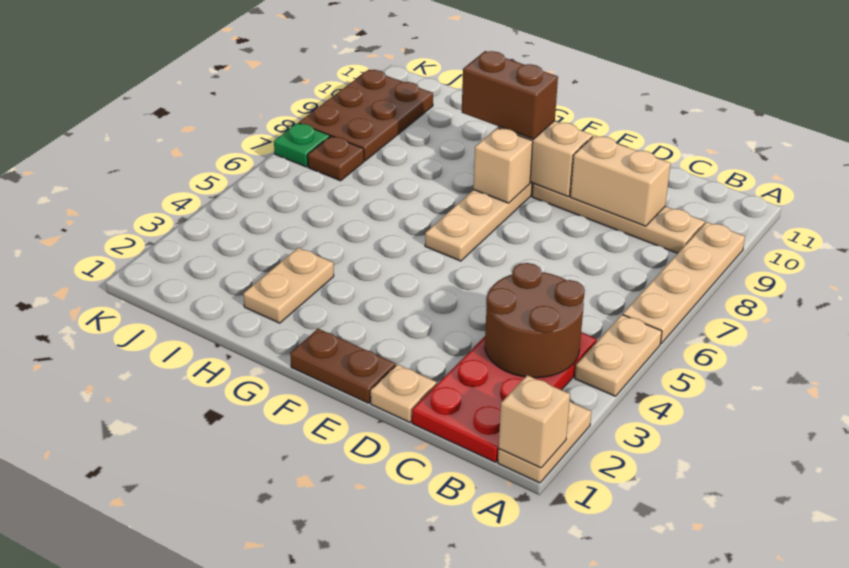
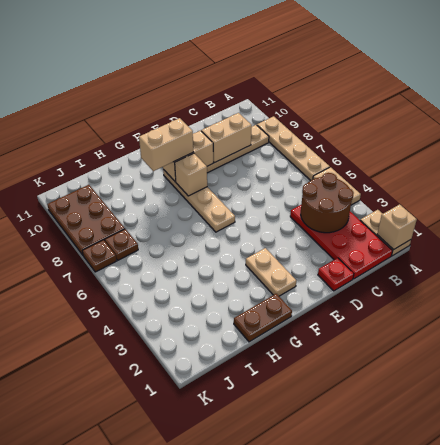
tan plate D1 level 1 -> red plate D1 level 1
brown plate E1:F1 level 1 -> brown plate G1:H1 level 1
brown brick F9:G9 level 3 -> tan brick F9:G9 level 3
tan plate H2:H3 level 1 -> tan plate F2:F3 level 1
green plate K7 level 1 -> brown plate K7 level 1

